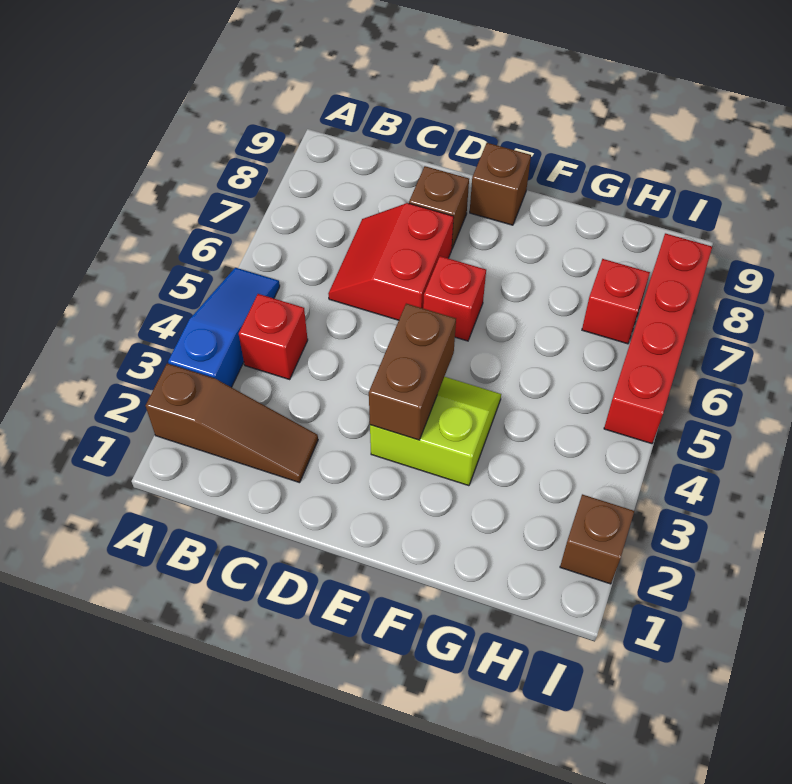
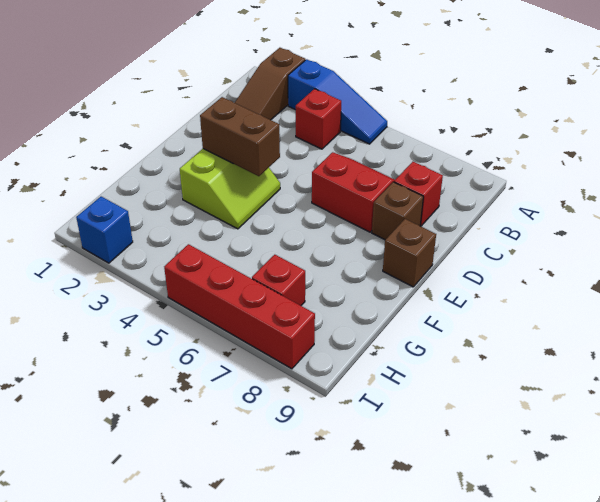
red brick E6 level 1 -> red brick C8 level 1
brown brick I2 level 1 -> blue brick I2 level 1

